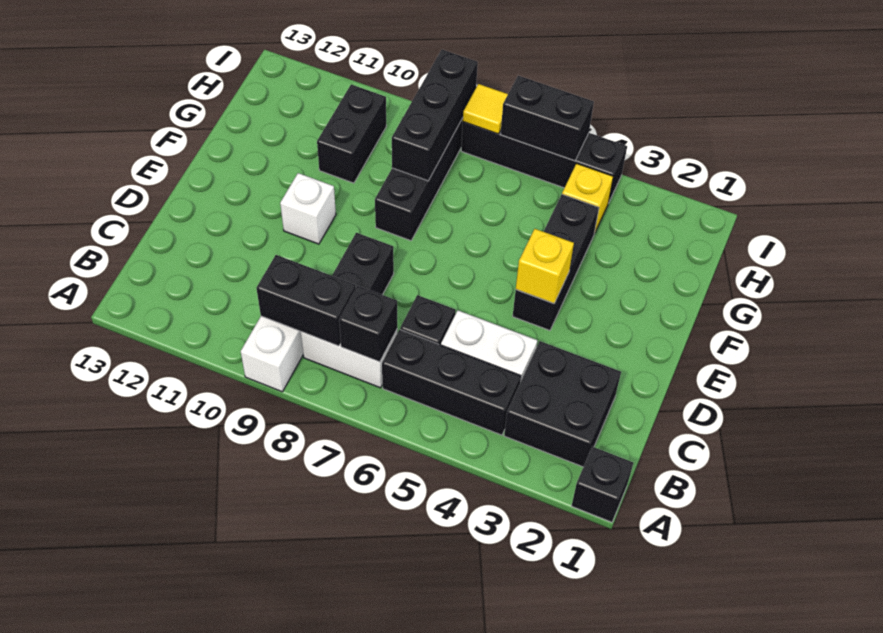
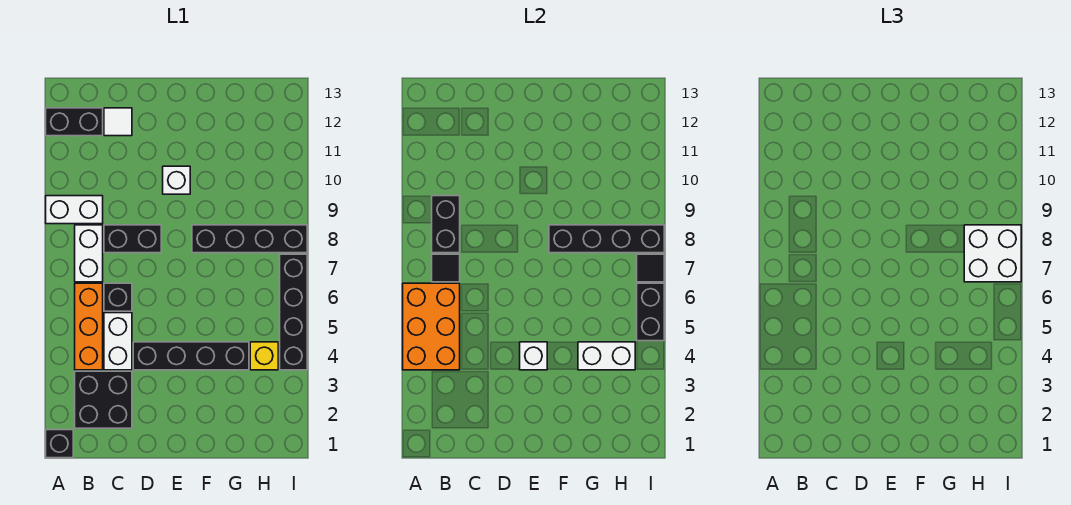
none -> orange brick A4:B6 level 2
black brick B4:B6 level 1 -> orange brick B4:B6 level 1
black brick B7 level 2 -> black tile B7 level 2
none -> white tile C12 level 1
black brick E4:G4 level 1 -> black brick D4:G4 level 1
yellow brick E4 level 2 -> white brick E4 level 2
none -> white brick G4:H4 level 2
black brick G8:I8 level 2 -> black brick F8:I8 level 2
black brick G10:H10 level 1 -> black brick A12:B12 level 1
none -> white brick H7:I8 level 3
yellow tile I7 level 2 -> black tile I7 level 2

